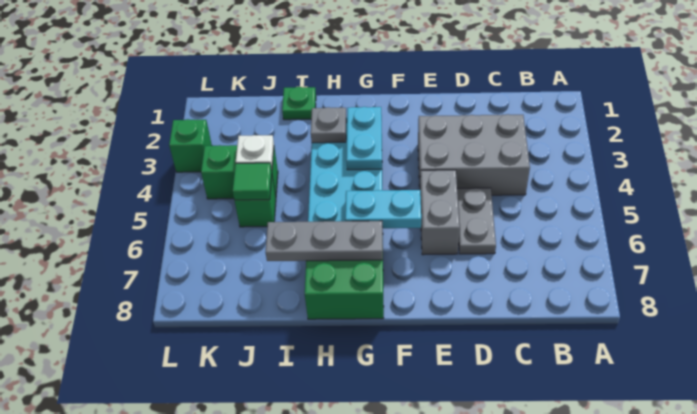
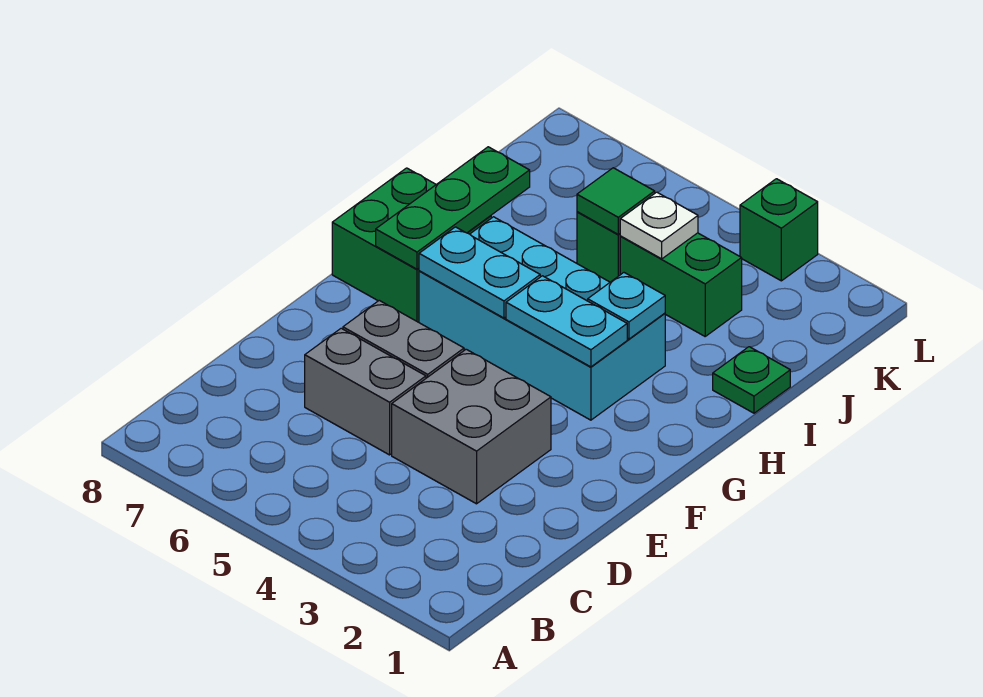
grey brick C3:E4 level 1 -> grey brick D3:E4 level 1
grey plate D5:D6 level 1 -> grey brick D5:D6 level 1
cyan plate F6:G6 level 2 -> cyan plate G5:G6 level 2
grey plate G7:I7 level 2 -> green plate G7:I7 level 2
grey plate H3 level 2 -> cyan plate H3 level 2
green brick J4:K4 level 1 -> green brick J3:J4 level 1

